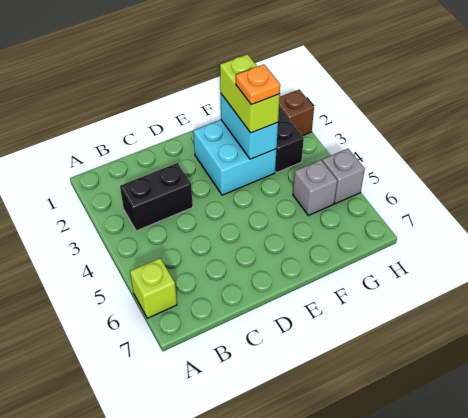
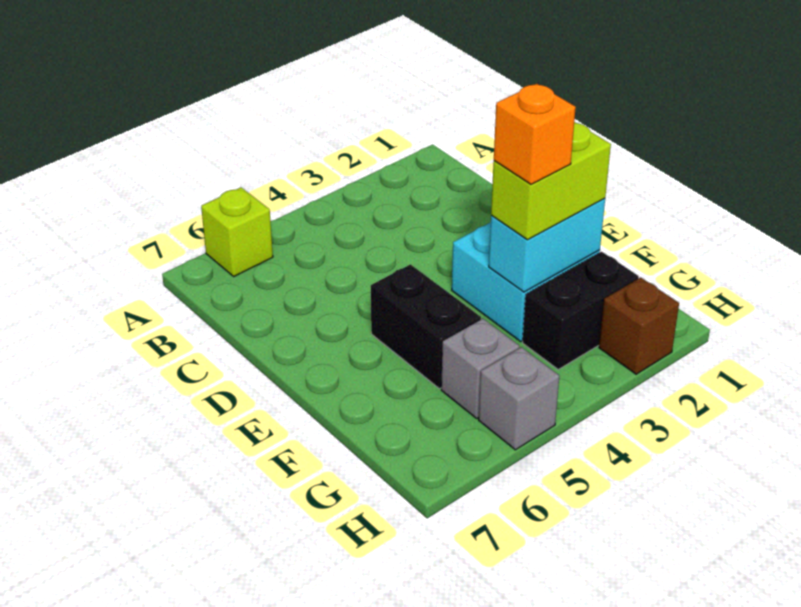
black brick B3:C3 level 1 -> black brick E5:F5 level 1
orange plate F3 level 4 -> orange brick F3 level 4

